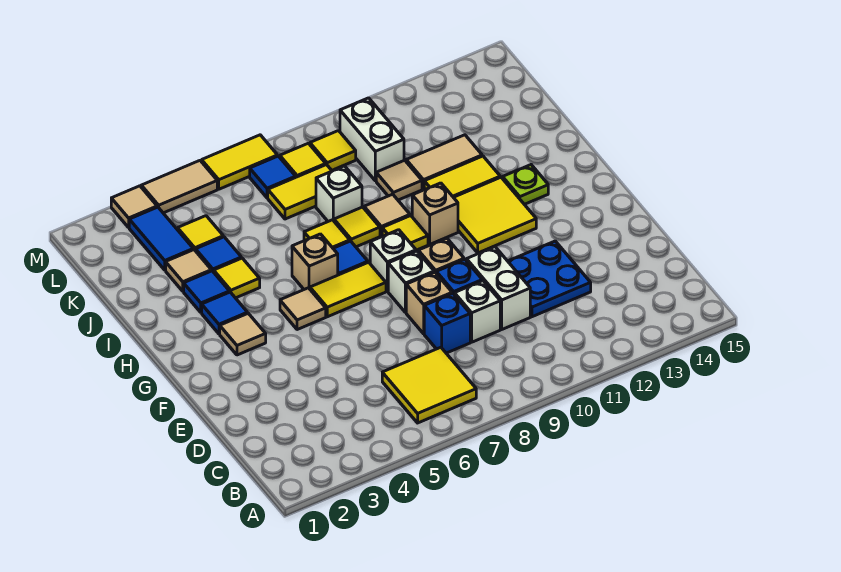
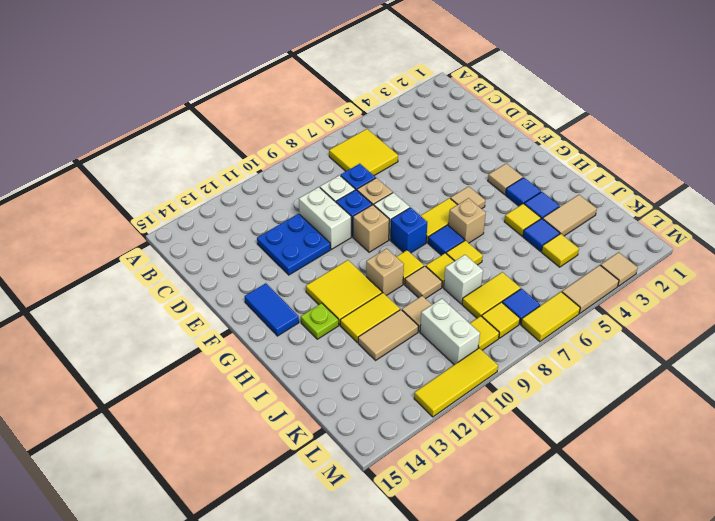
white brick G8 level 1 -> blue brick G8 level 1
tan tile J3 level 1 -> tan tile J2:J3 level 1
blue tile K3:L3 level 1 -> blue tile F14:G14 level 1
none -> yellow tile M10:M12 level 1

